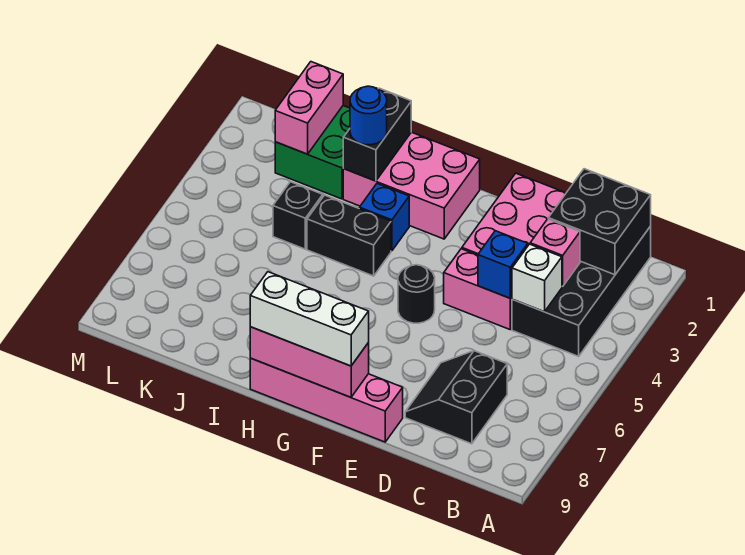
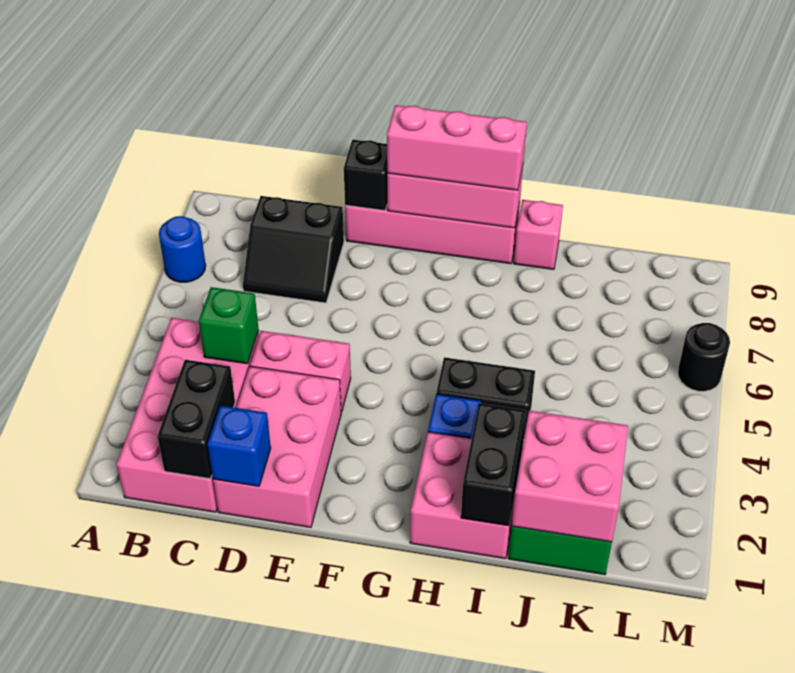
black brick B1:C4 level 1 -> pink brick B1:C4 level 1
black brick B1:C2 level 2 -> black brick C1:C2 level 2
pink brick C3 level 2 -> pink brick I9 level 1
white brick C4 level 2 -> green brick C4 level 2
black slope C7:D8 level 1 top C -> black slope C7:D8 level 1 top 8
blue brick D4 level 2 -> blue brick D1 level 2
black round brick F5 level 1 -> black round brick M6 level 1
white brick F9:H9 level 3 -> pink brick F9:H9 level 3
pink brick G1:I2 level 1 -> pink brick H1:I2 level 1
blue round brick I2 level 3 -> blue round brick A7 level 1
black brick J4 level 1 -> black brick E9 level 2
pink brick K1:K2 level 2 -> pink brick J1:K2 level 2

